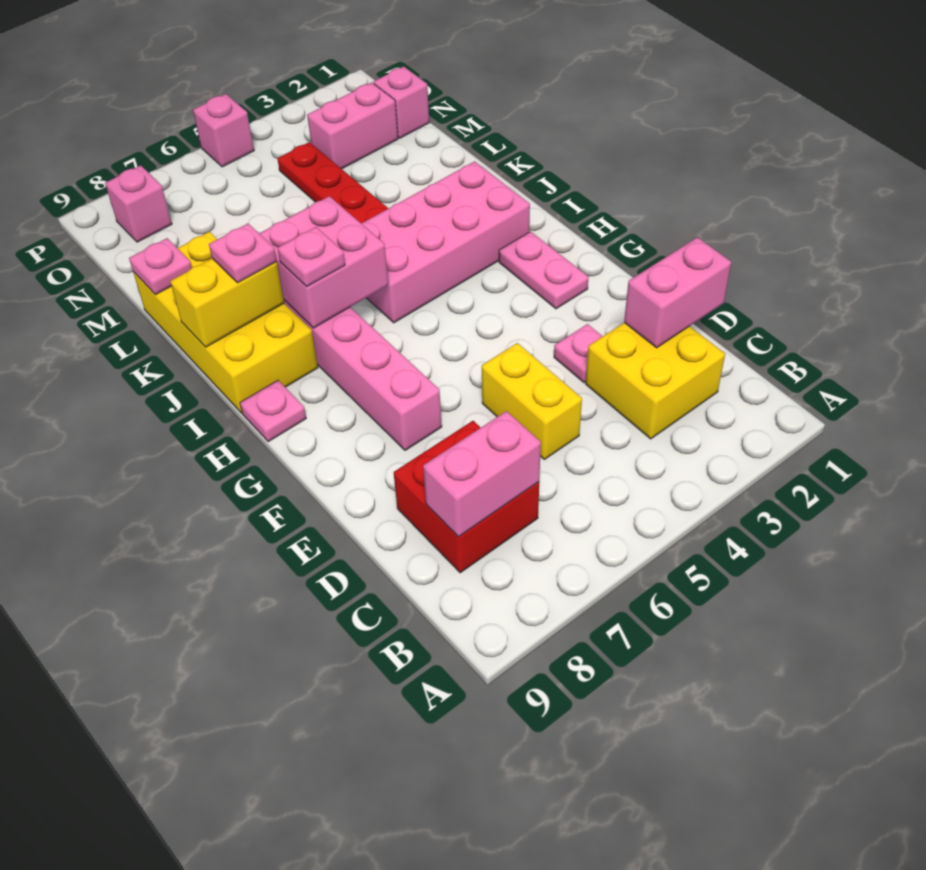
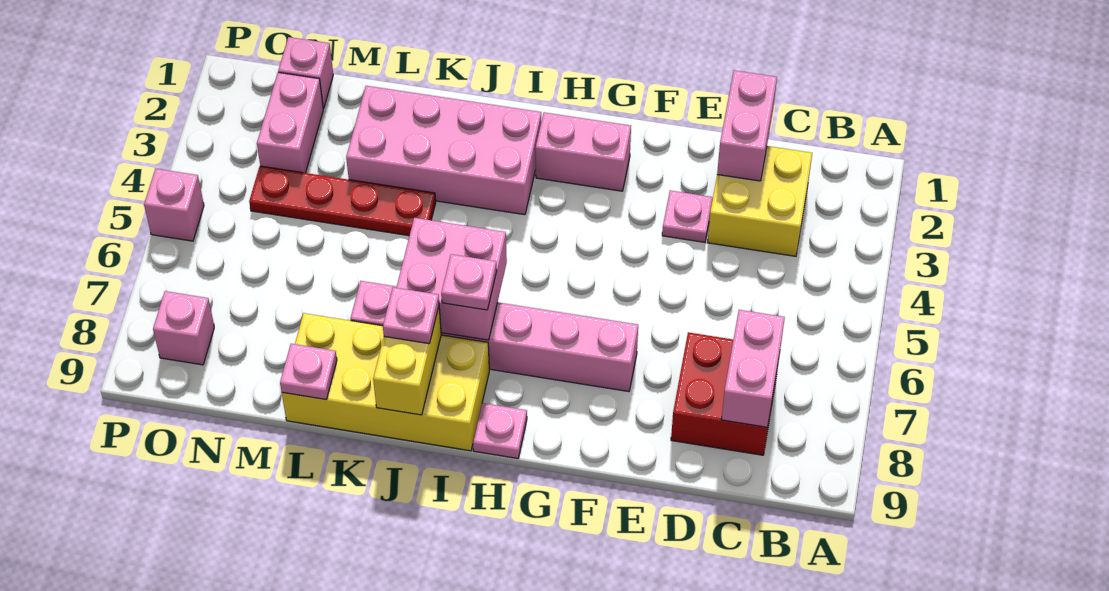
yellow brick D5:E5 level 1 -> none
pink plate G2:H2 level 1 -> pink brick G2:H2 level 1
pink brick I2:J5 level 1 -> pink brick I2:L3 level 1

